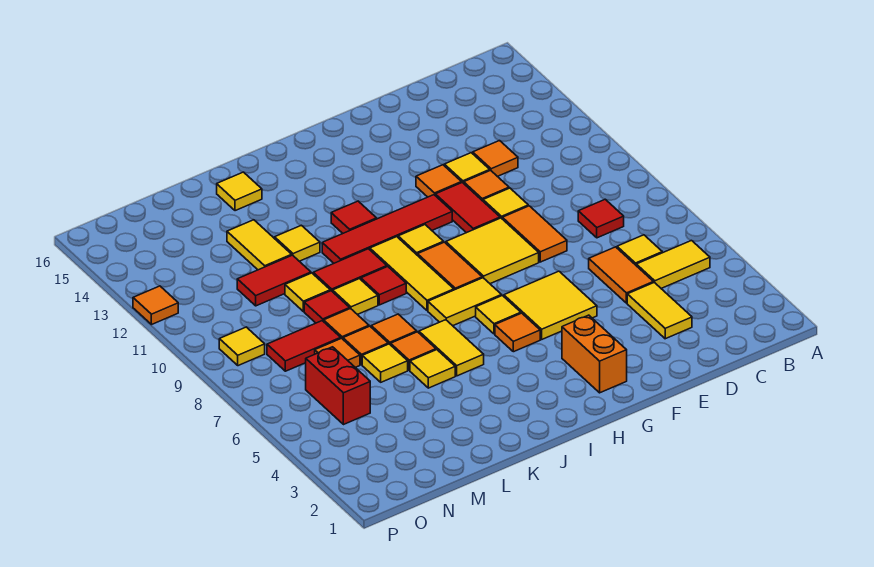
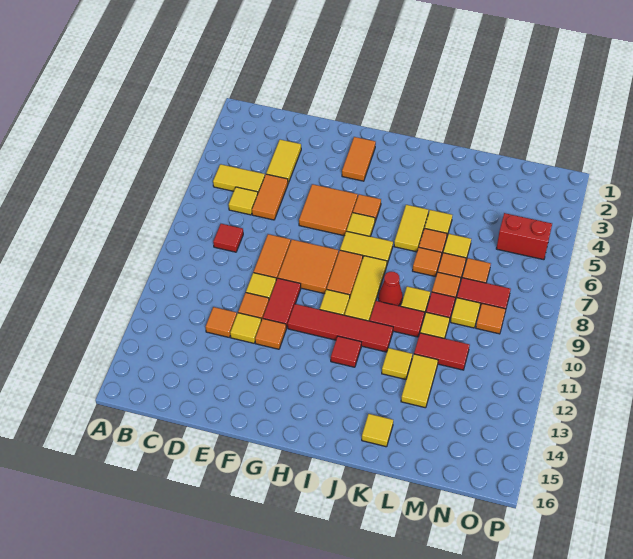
yellow tile F5:G6 level 1 -> orange tile F5:G6 level 1
yellow tile F8:G9 level 1 -> orange tile F8:G9 level 1
orange brick G2:G3 level 1 -> orange tile G2:G3 level 1
red tile J9 level 1 -> red cone J9 level 1
red brick N5:N6 level 1 -> red brick N5:O5 level 1
yellow tile O9 level 1 -> yellow tile M9 level 1
orange tile P12 level 1 -> orange tile N9 level 1

